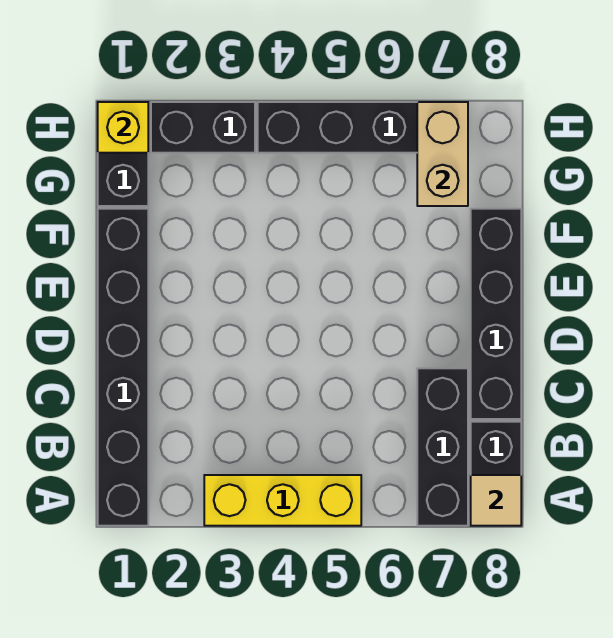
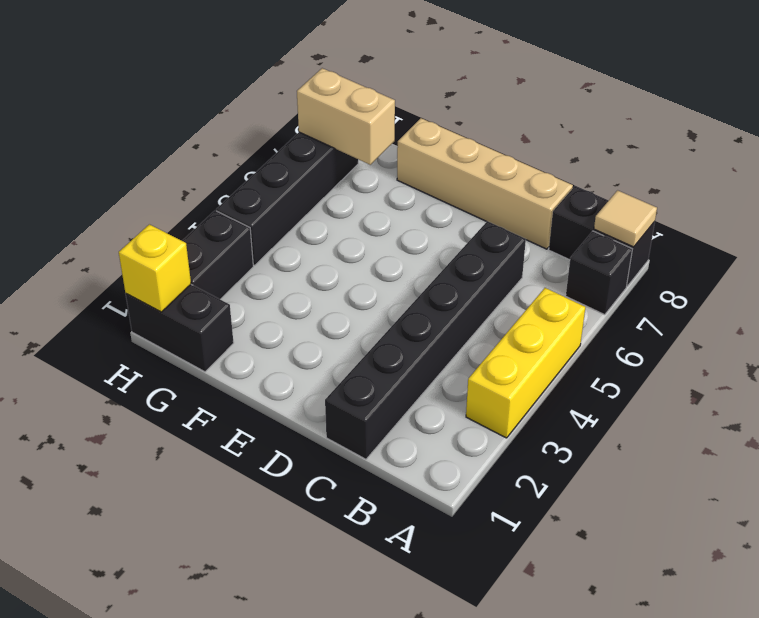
black brick A1:F1 level 1 -> black brick C1:C6 level 1
black brick A7:C7 level 1 -> black brick A7 level 1
black brick C8:F8 level 1 -> tan brick C8:F8 level 1

